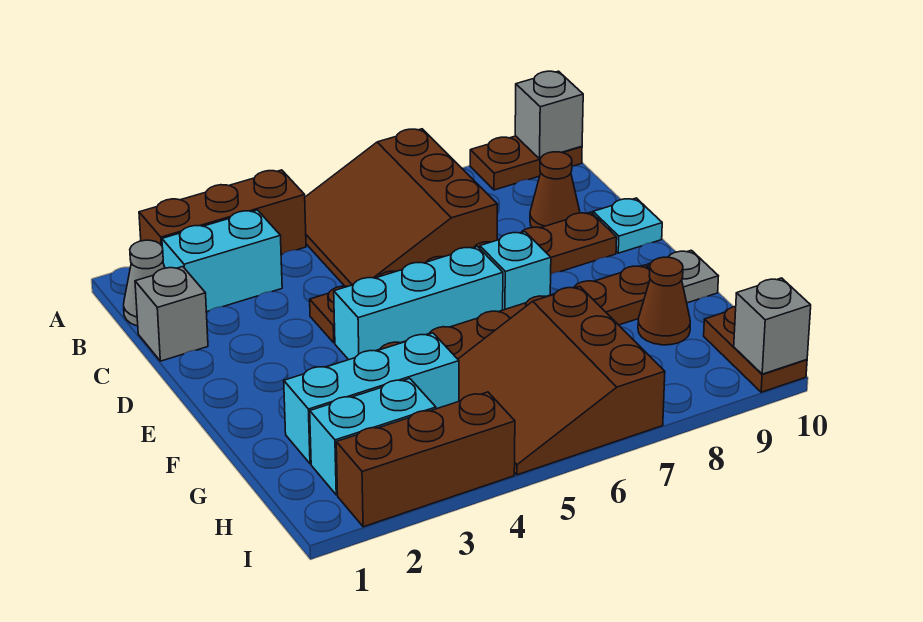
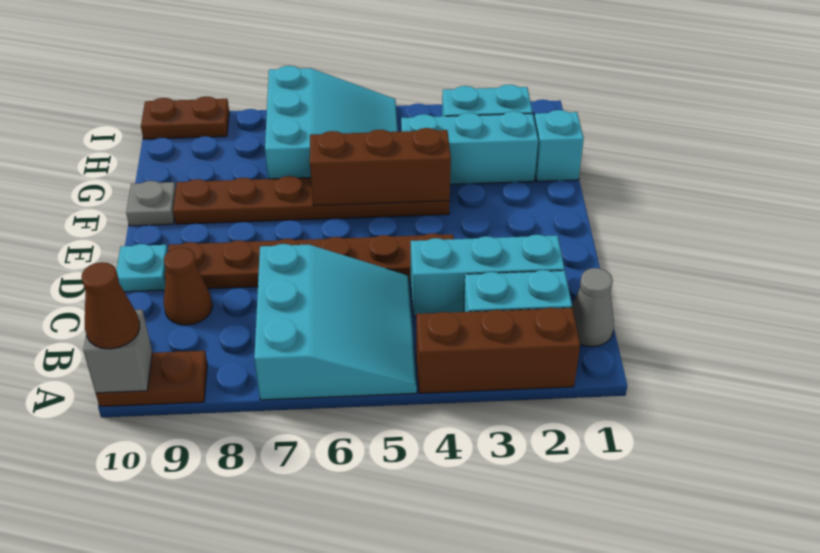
brown slope A5:C7 level 1 top 7 -> cyan slope A5:C7 level 1 top 7
grey brick C1 level 1 -> none
cyan brick E4:E6 level 1 -> cyan brick C2:C4 level 1
cyan brick E7 level 1 -> cyan brick G1 level 1
brown slope G5:I7 level 1 top 7 -> cyan slope G5:I7 level 1 top 7
brown cone G9 level 1 -> brown cone A10 level 3
brown plate H10:I10 level 1 -> brown plate I9:I10 level 1
brown brick I2:I4 level 1 -> brown brick F4:F6 level 2
grey brick I10 level 2 -> none

